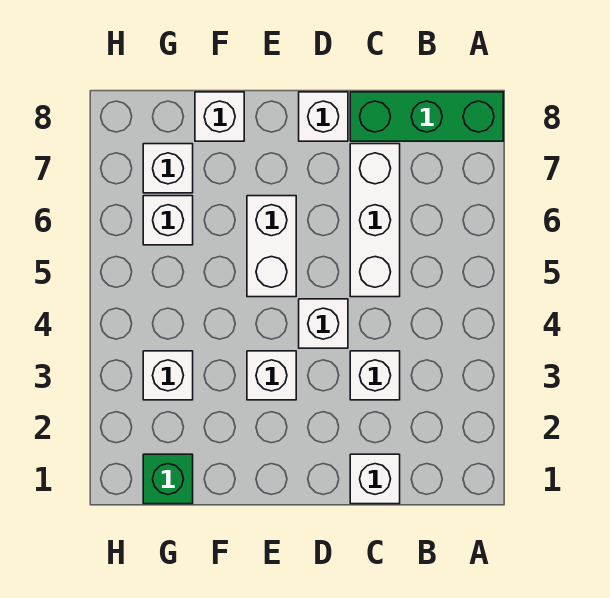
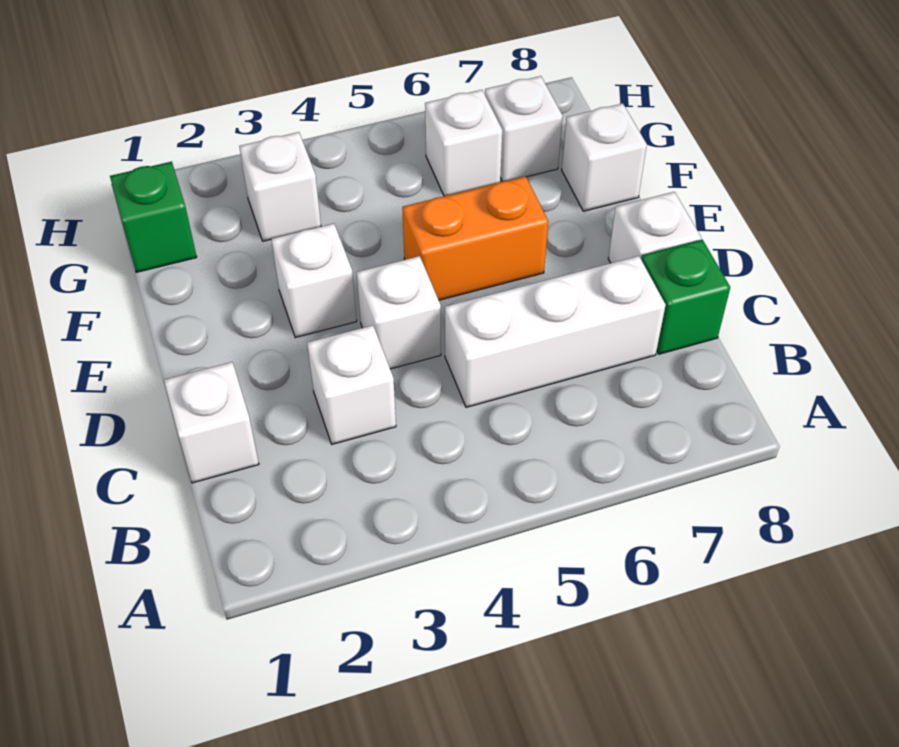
green brick A8:C8 level 1 -> green brick C8 level 1
white brick E5:E6 level 1 -> orange brick E5:E6 level 1

